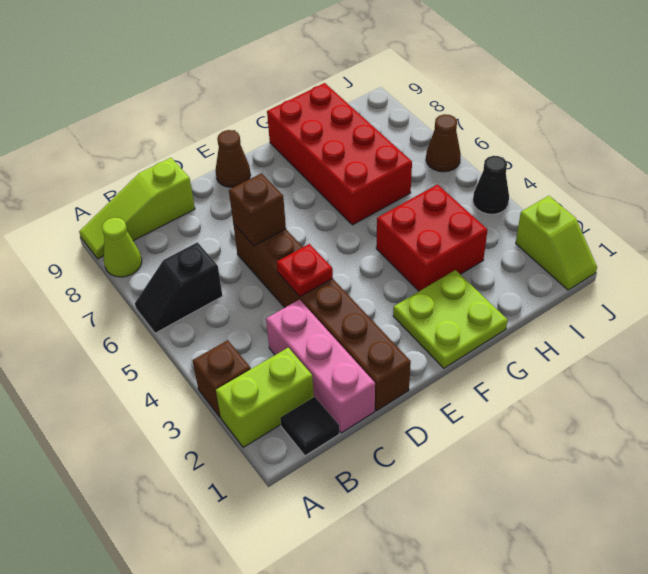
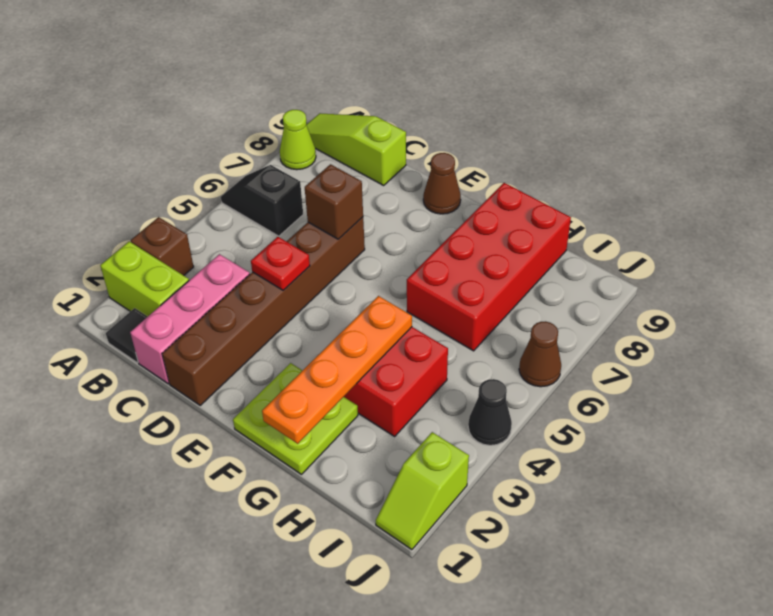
none -> orange plate G1:G4 level 2

